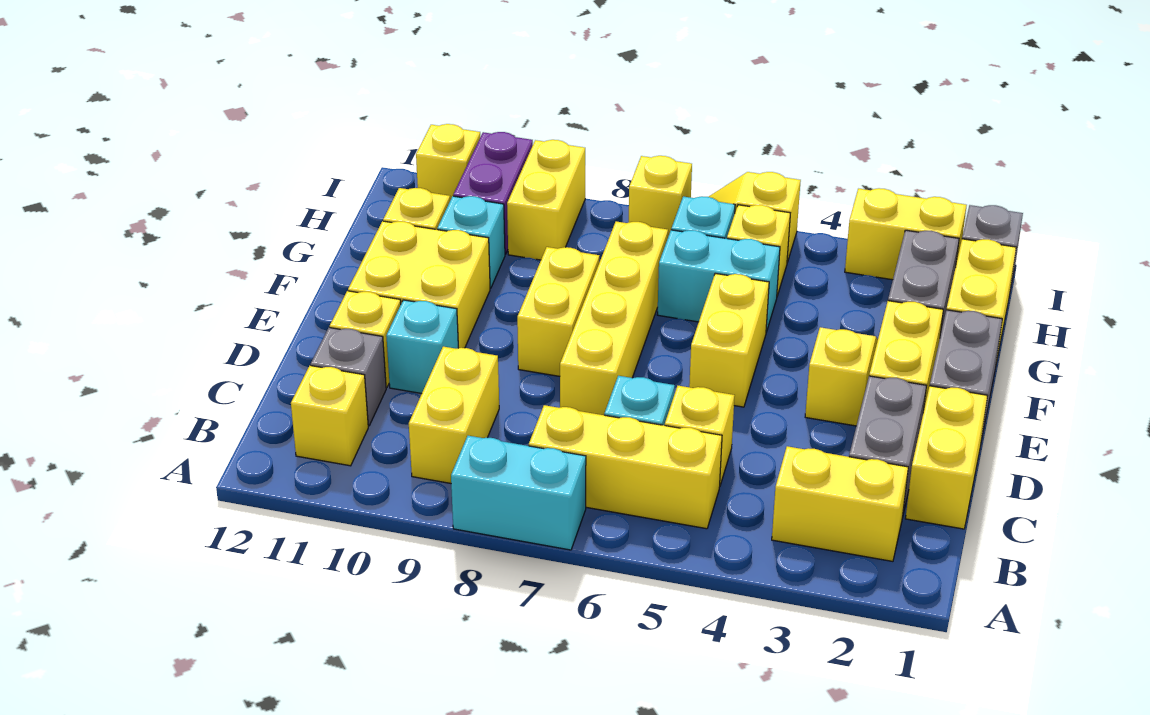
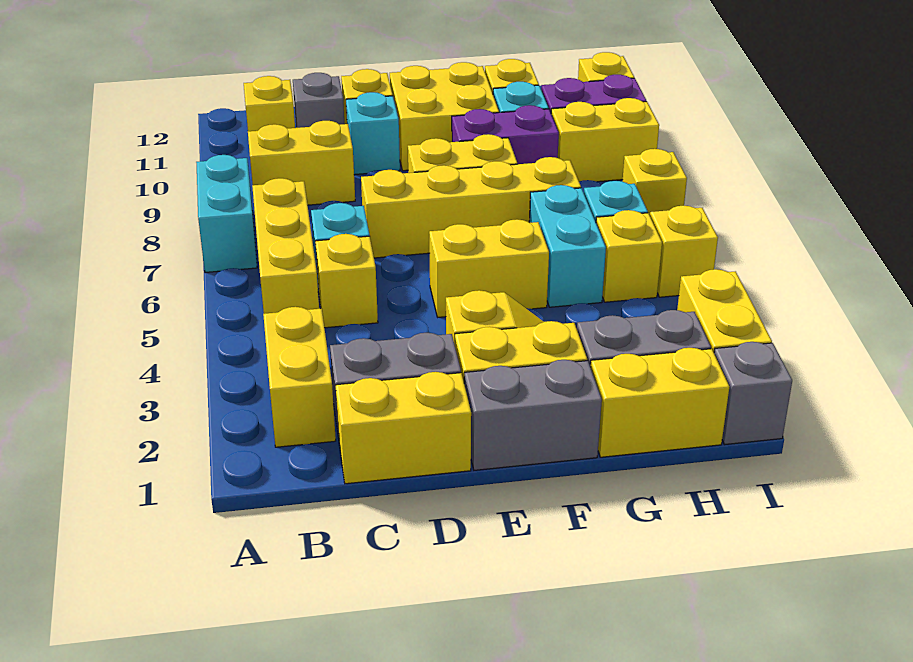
none -> purple brick F9:G9 level 1

